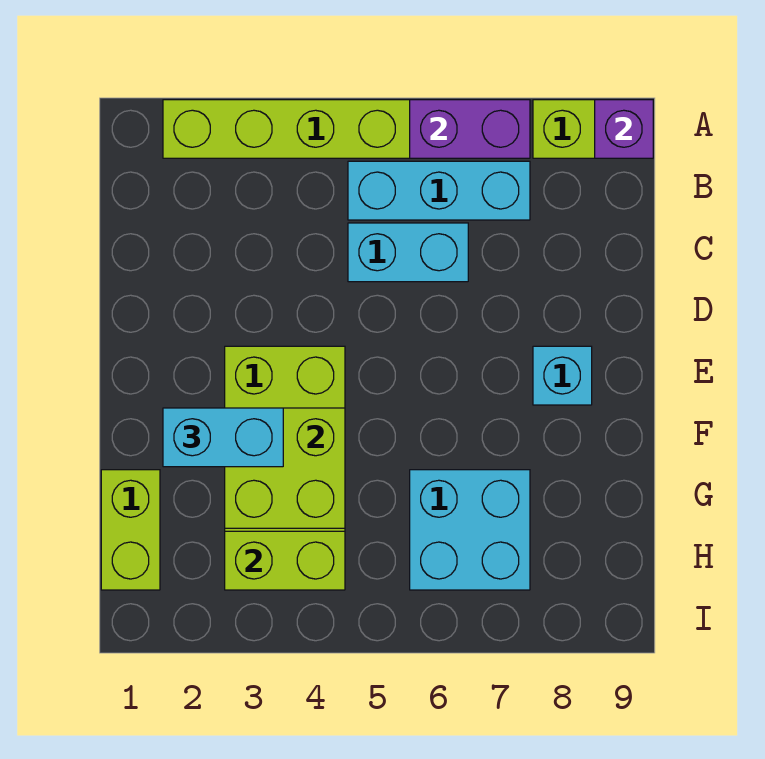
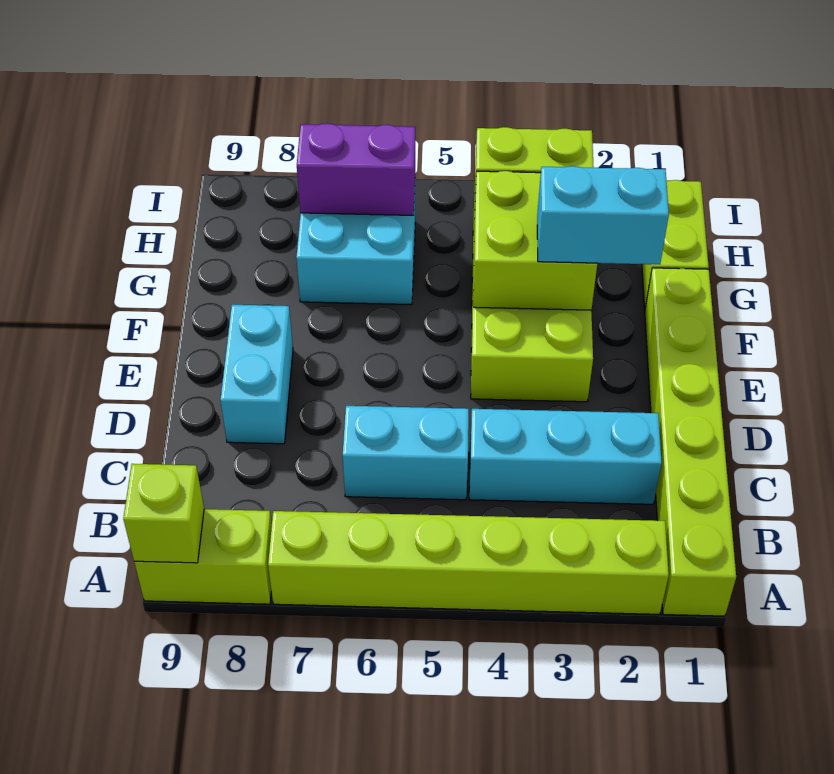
none -> lime brick A1:F1 level 1
purple brick A6:A7 level 2 -> purple brick H6:H7 level 2
purple brick A9 level 2 -> lime brick A9 level 2
cyan brick B5:B7 level 1 -> cyan brick C2:C4 level 1
cyan brick E8 level 1 -> cyan brick D8:E8 level 1

